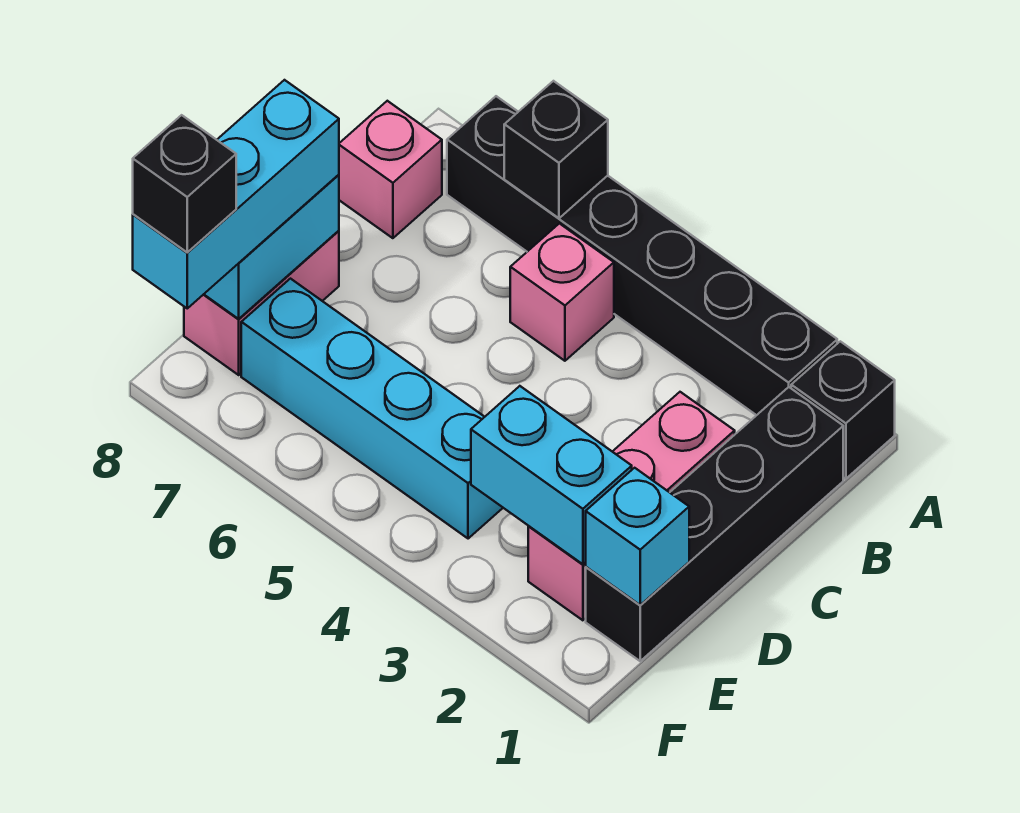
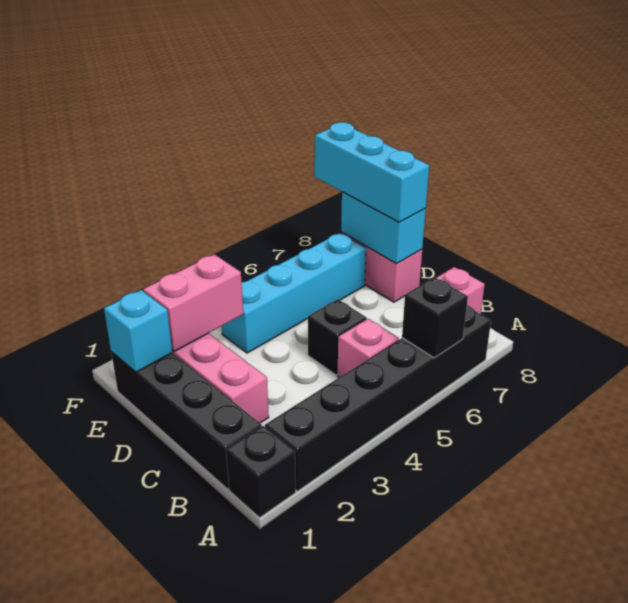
cyan brick E2:E3 level 2 -> pink brick E2:E3 level 2
black brick F8 level 4 -> black brick C5 level 1

